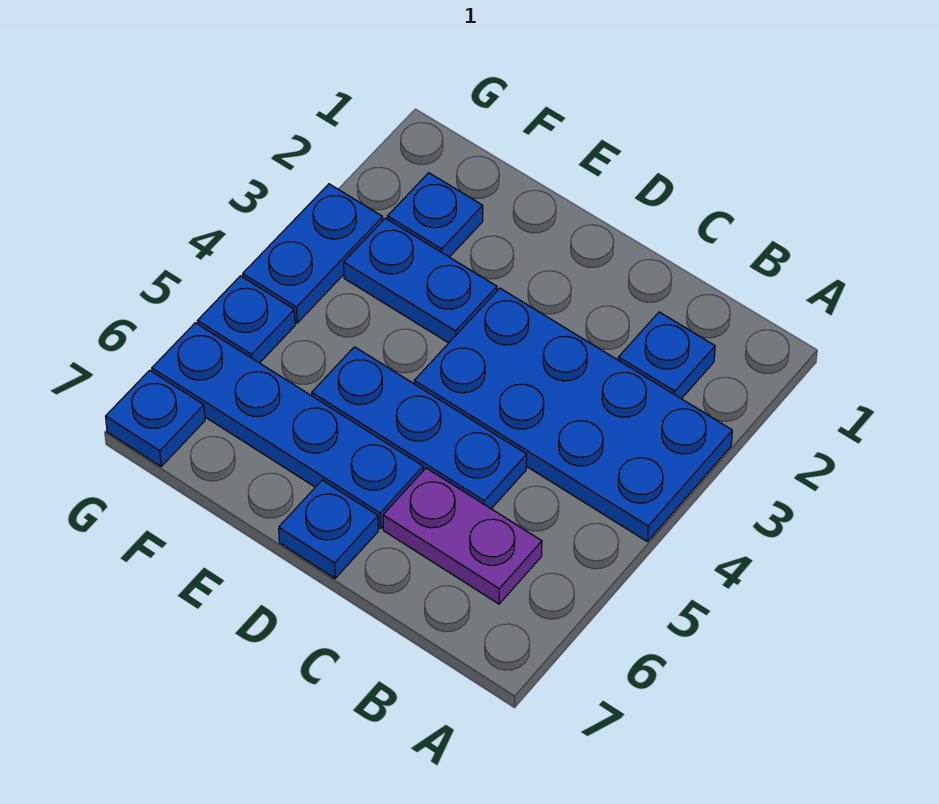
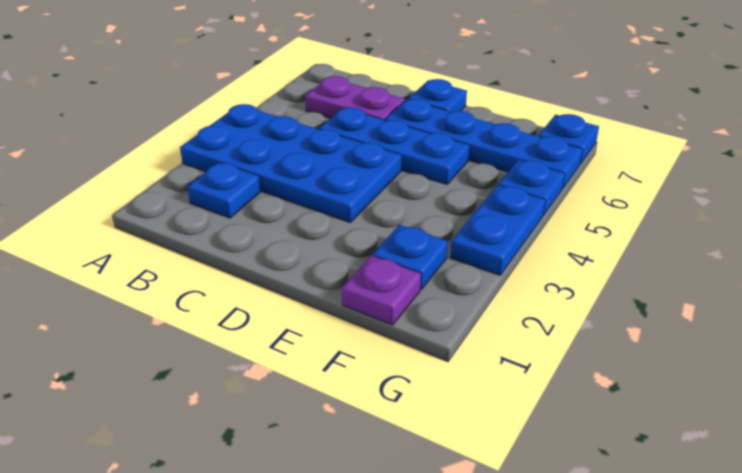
blue plate E3:F3 level 1 -> none
none -> purple plate F1 level 1

